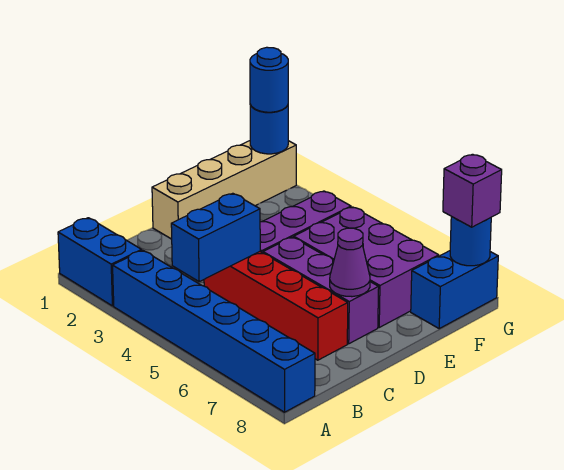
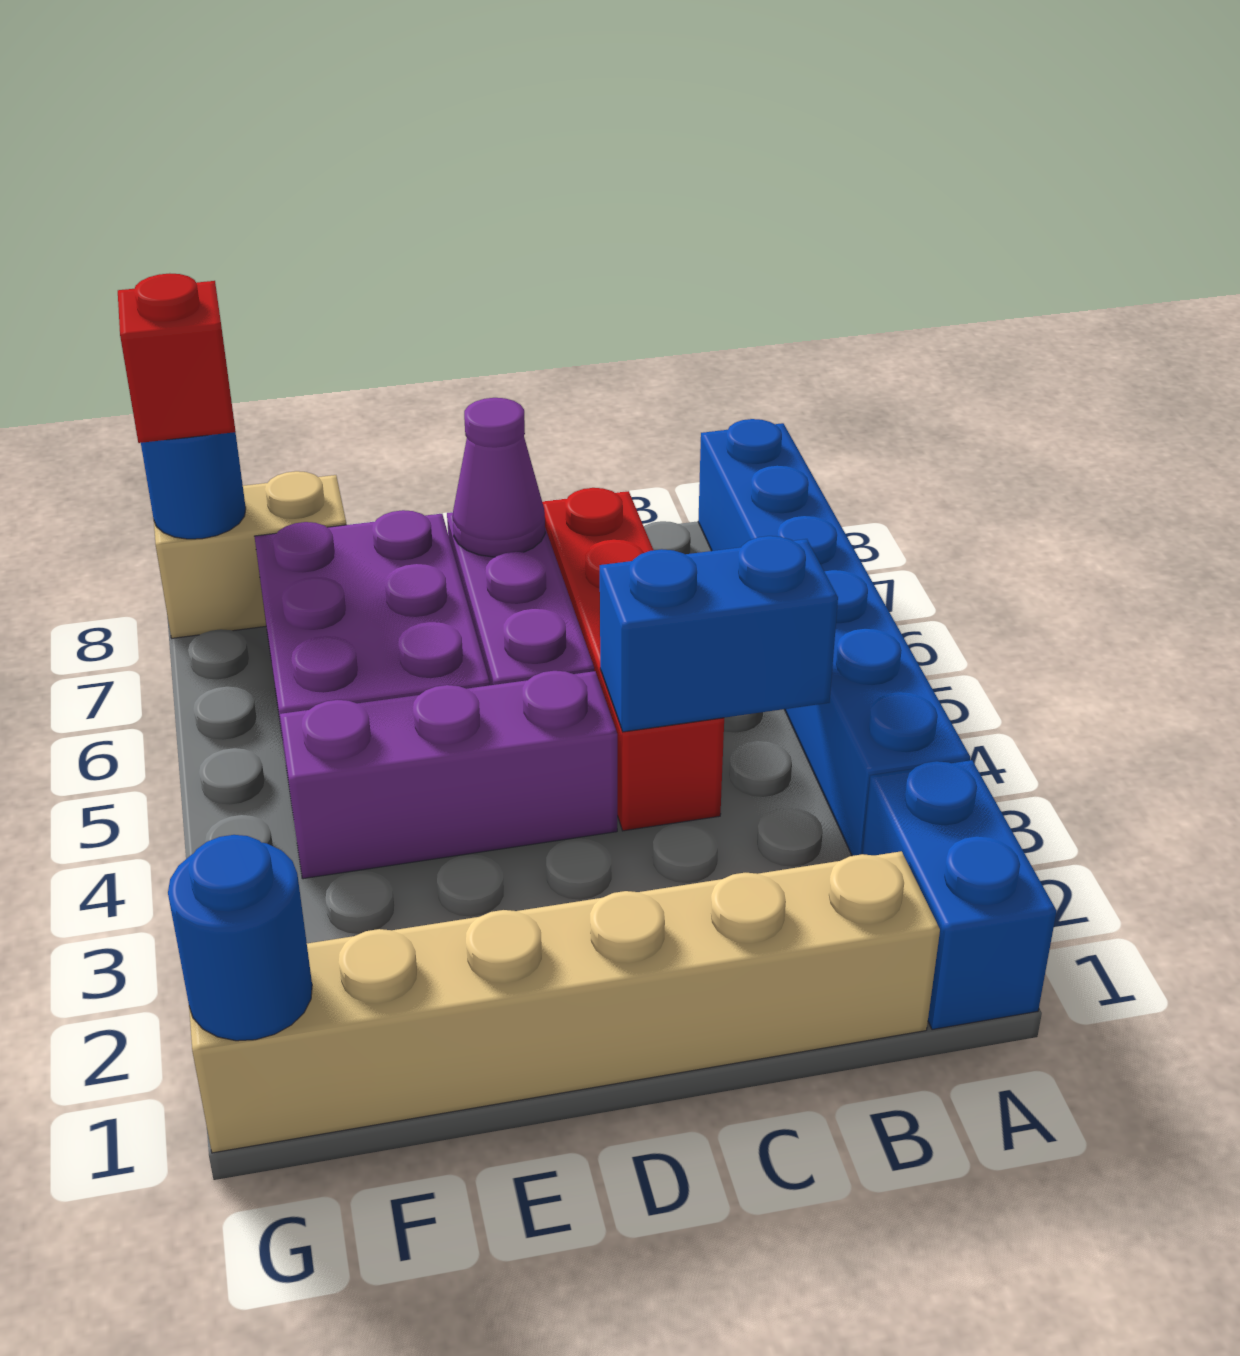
tan brick D1:G1 level 1 -> tan brick B1:G1 level 1
blue brick F8:G8 level 1 -> tan brick F8:G8 level 1
blue round brick G1 level 3 -> none
purple brick G8 level 3 -> red brick G8 level 3

